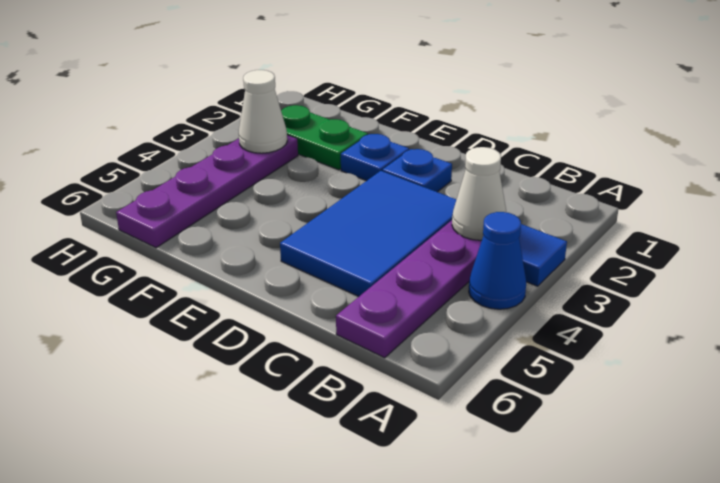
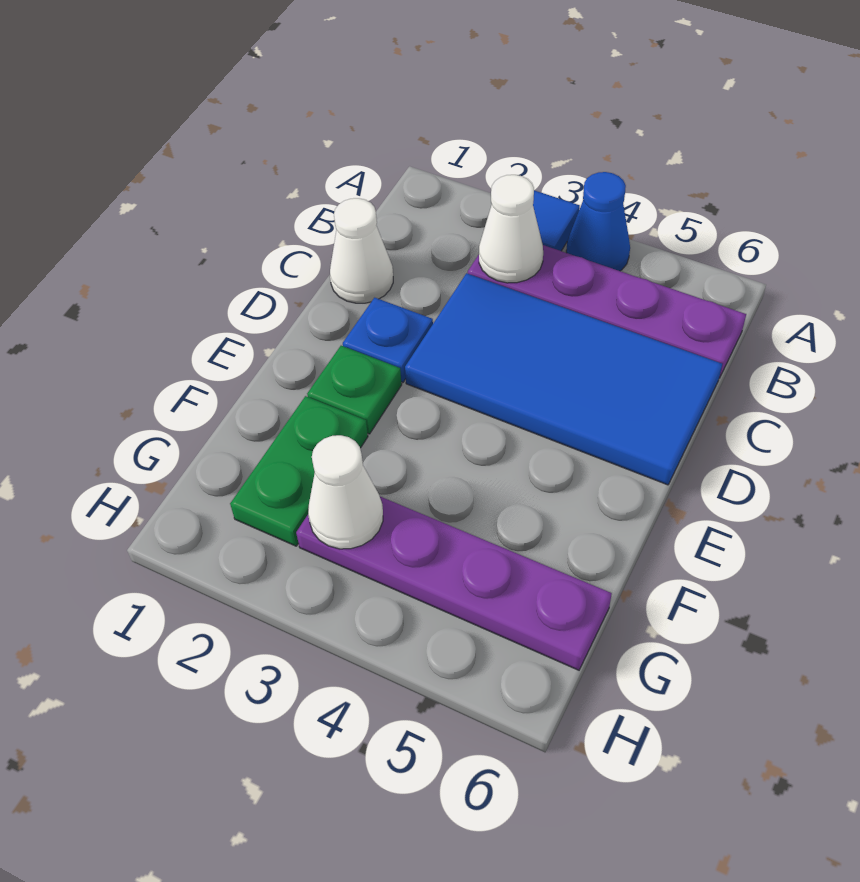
none -> white cone C1 level 1
blue tile C3:D5 level 1 -> blue tile C3:D6 level 1
blue plate E2 level 1 -> green plate E2 level 1

